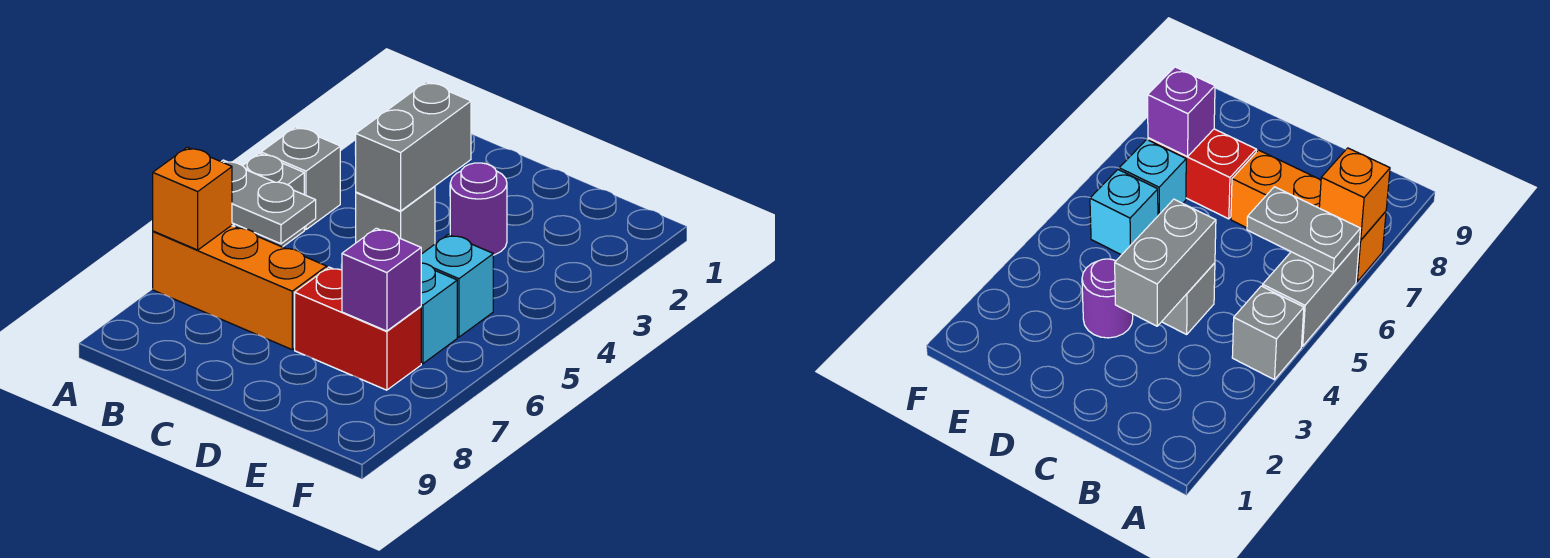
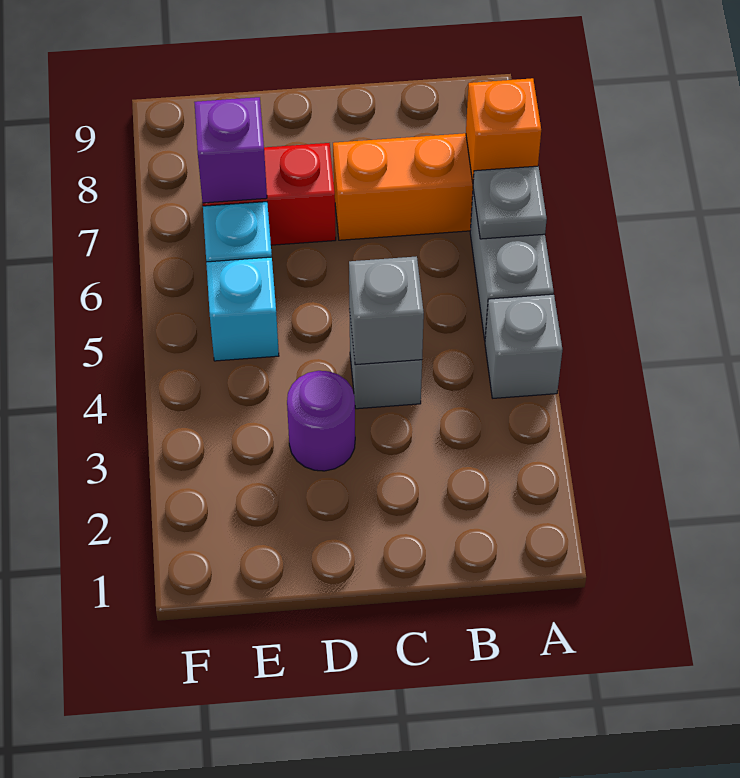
grey plate A6:B6 level 2 -> grey plate A6 level 2
grey brick C3:C4 level 2 -> grey brick C4 level 2

